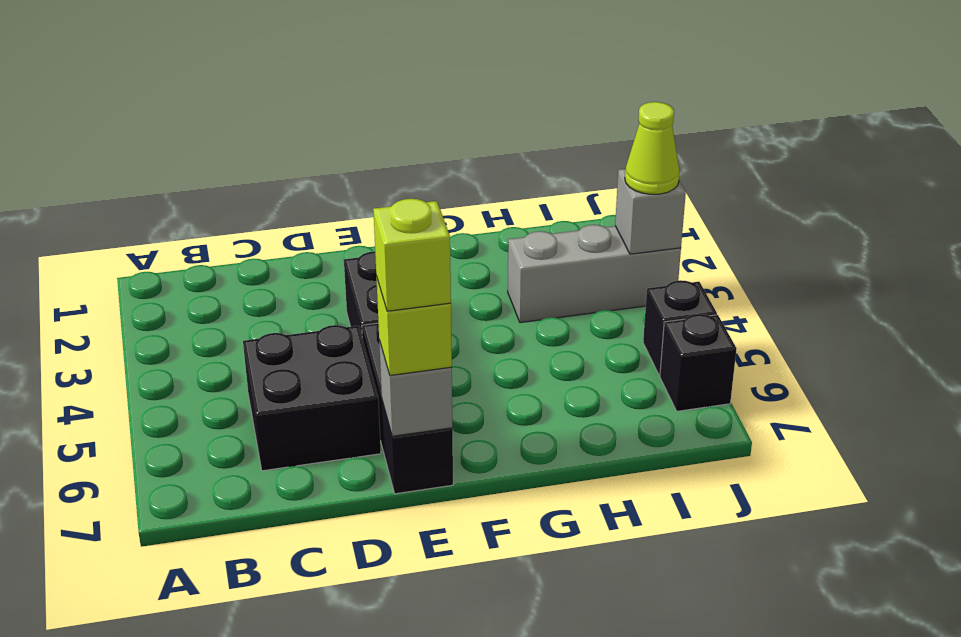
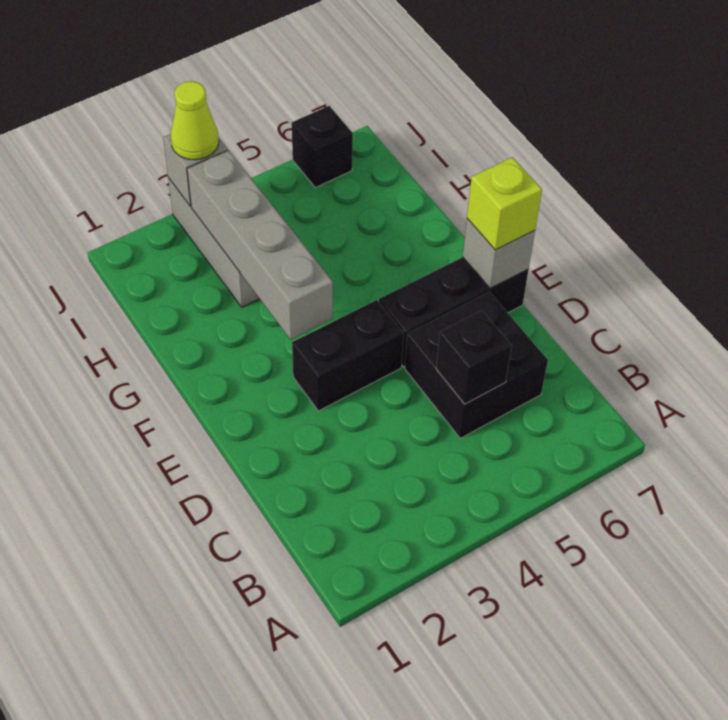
lime brick E7 level 4 -> none
none -> grey brick F3:I3 level 2
black brick J5 level 1 -> black brick C5 level 2

